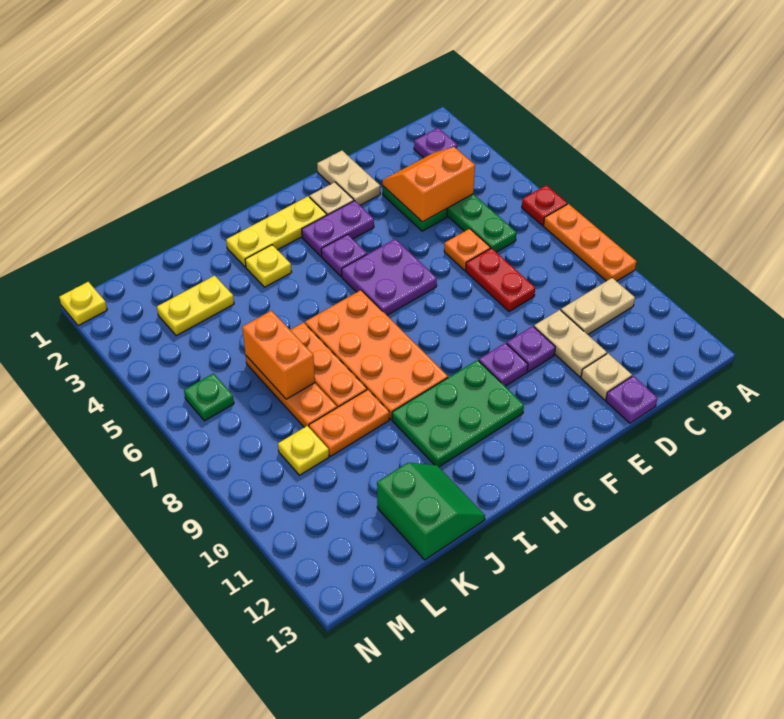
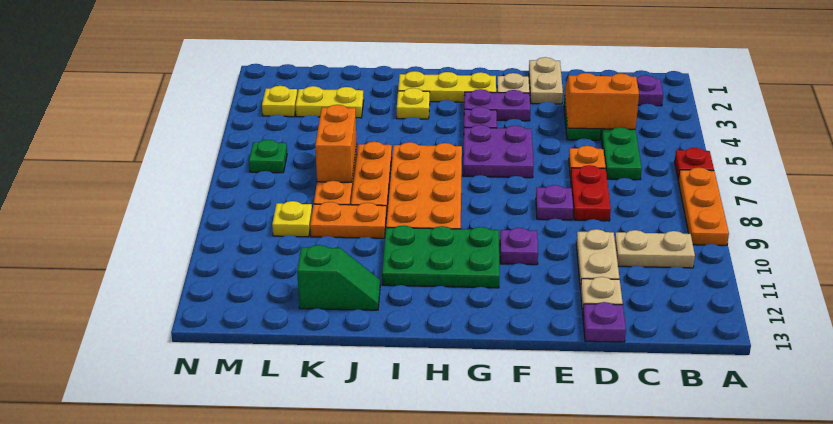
purple plate E10 level 1 -> purple plate E8 level 1
green slope J12:K13 level 1 top K -> green slope J12:K12 level 1 top K
yellow plate N1 level 1 -> yellow plate M3 level 1

